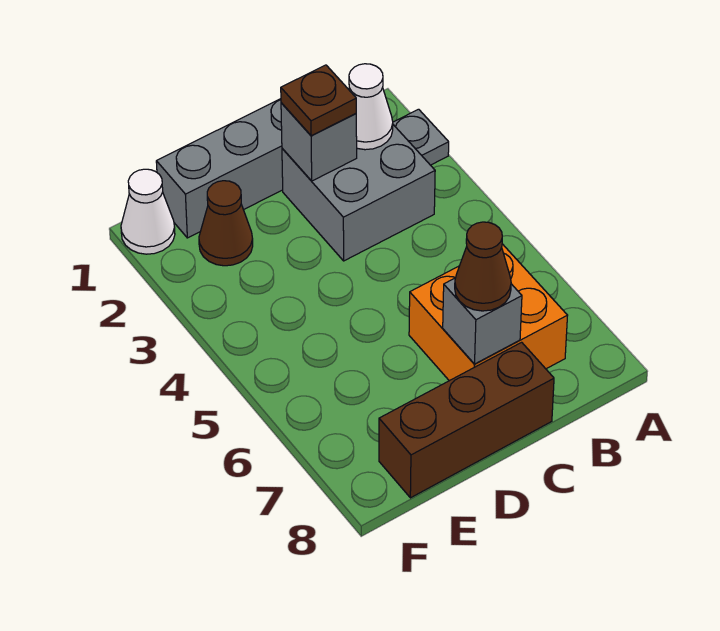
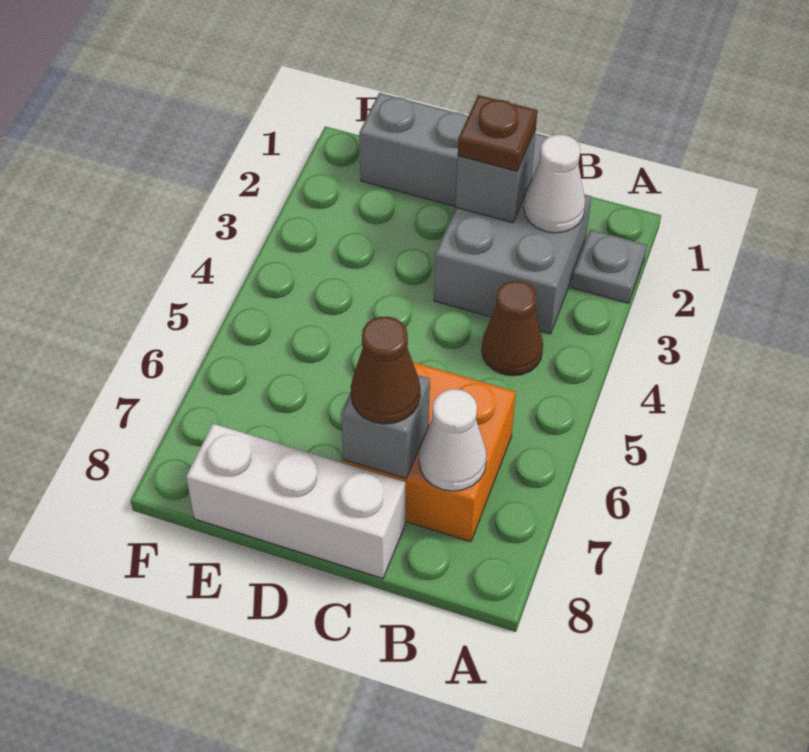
brown brick C8:E8 level 1 -> white brick C8:E8 level 1
brown cone E2 level 1 -> brown cone B4 level 1
white cone F1 level 1 -> white cone B7 level 2

